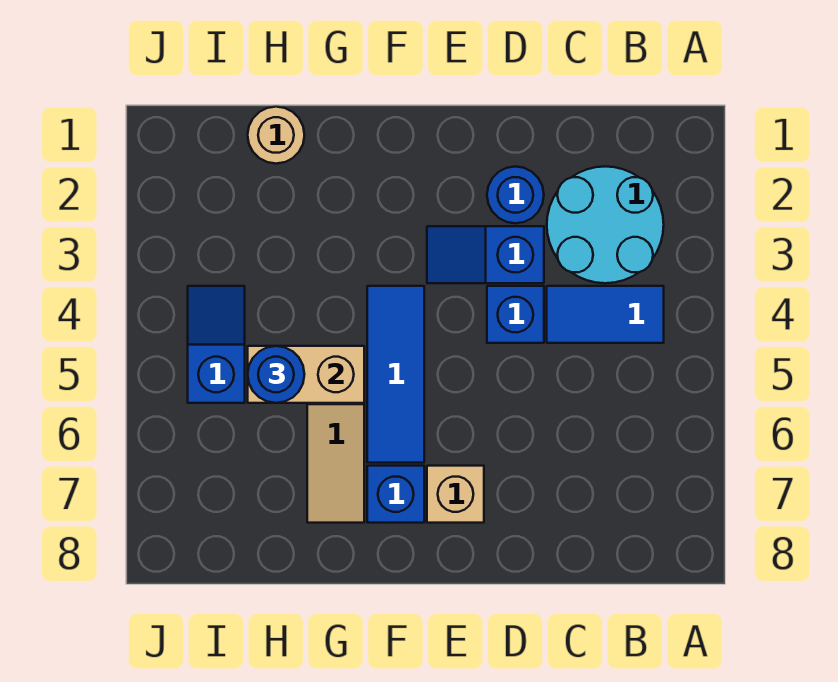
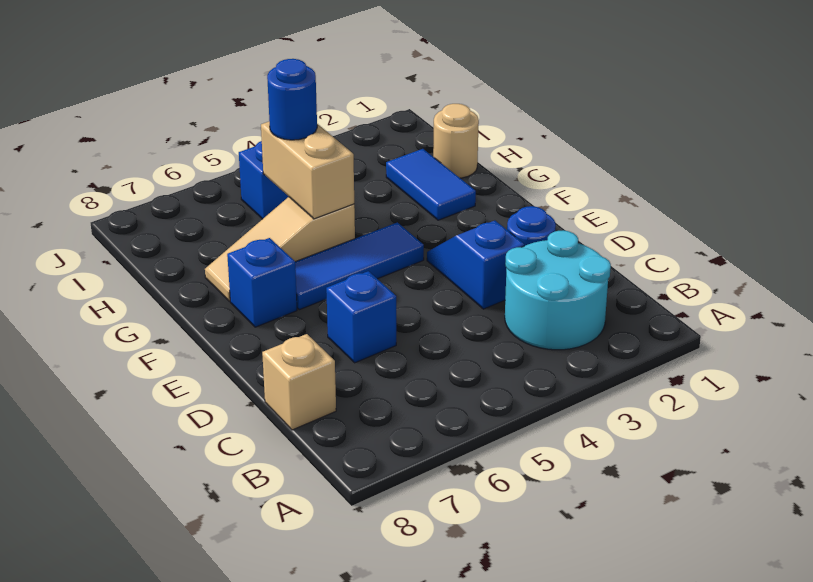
blue tile B4:C4 level 1 -> blue tile G2:H2 level 1
blue brick D4 level 1 -> blue brick D6 level 1
tan brick E7 level 1 -> tan brick C8 level 1

